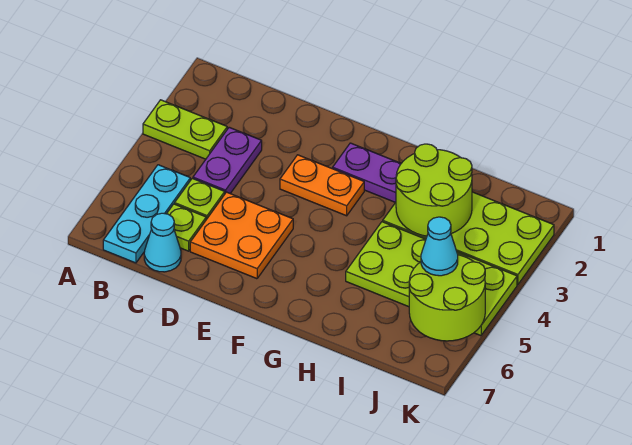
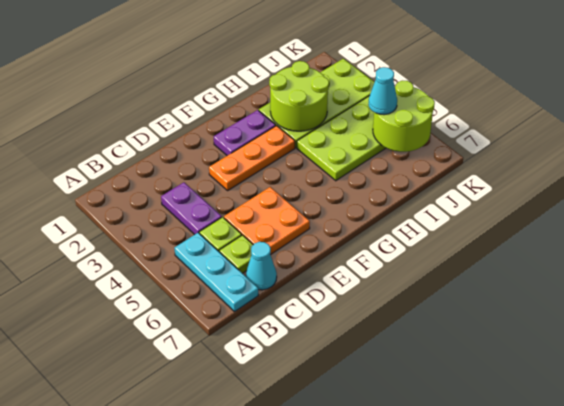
lime plate A3:B3 level 1 -> none
orange plate E3:F3 level 1 -> orange plate E3:G3 level 1

